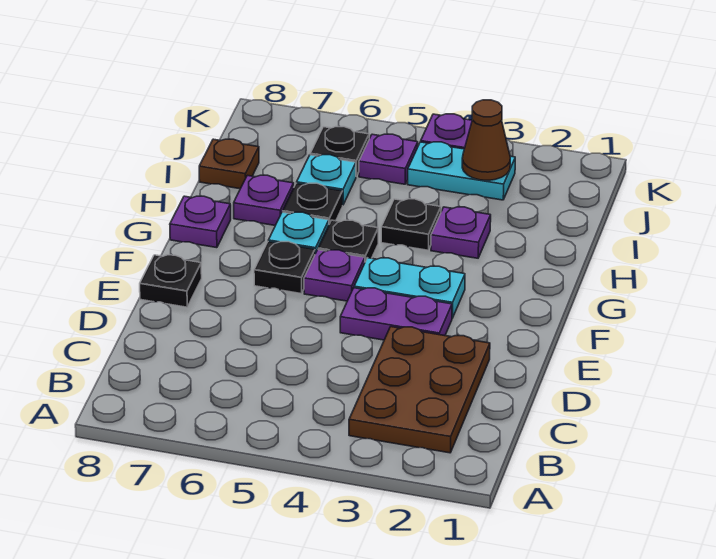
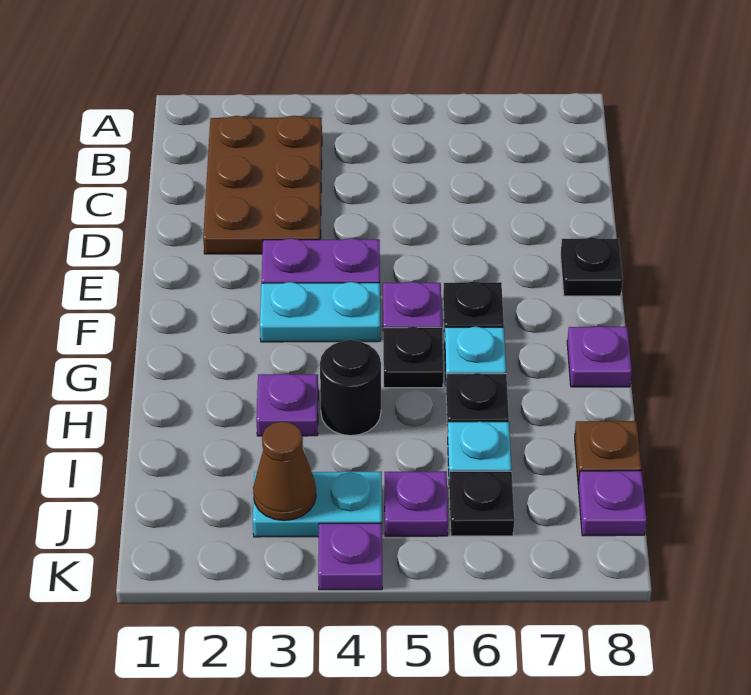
black plate H4 level 1 -> black round brick H4 level 1
purple plate H7 level 1 -> purple plate J8 level 1

